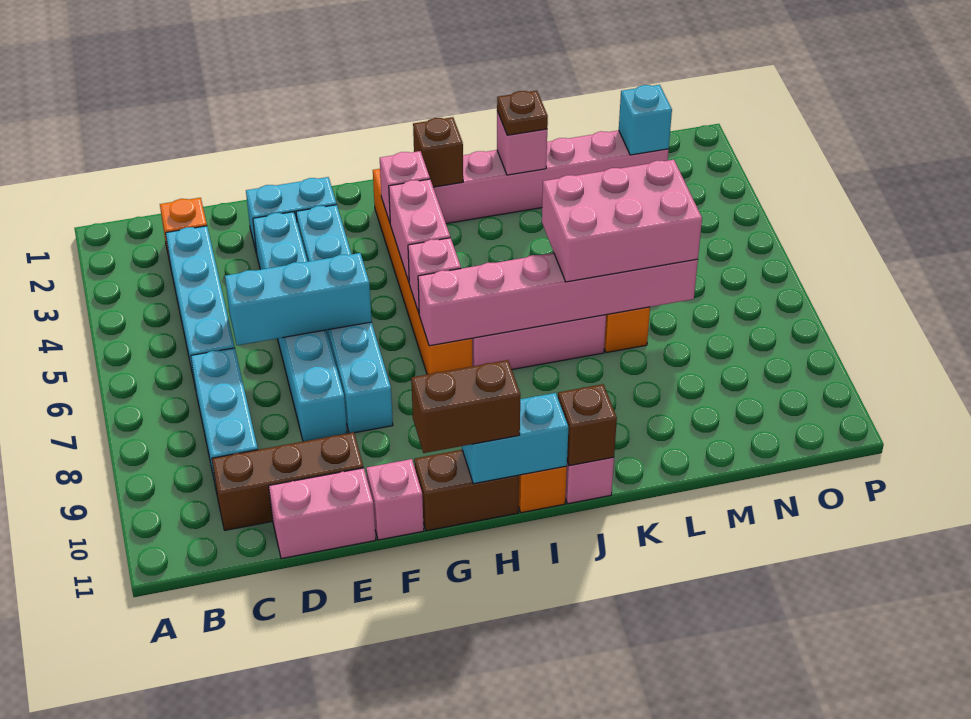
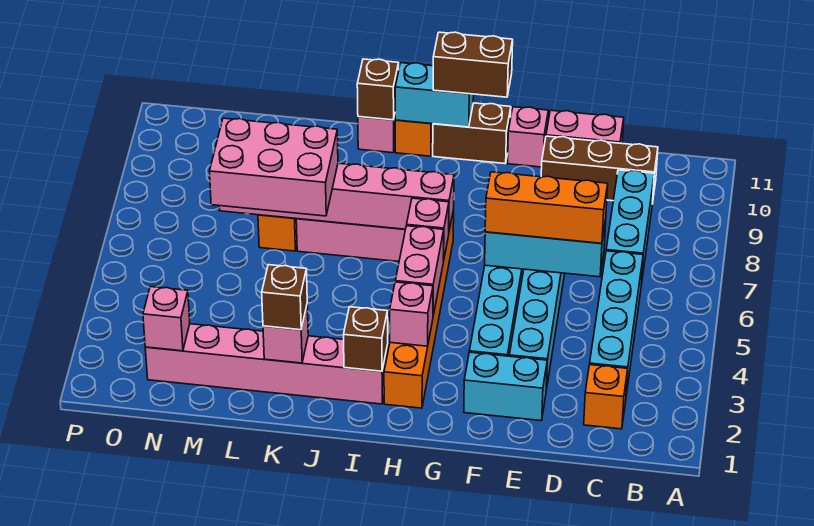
none -> orange brick D6:F6 level 3
brown plate K2 level 3 -> brown brick K2 level 3
cyan brick N2 level 2 -> pink brick N2 level 2

